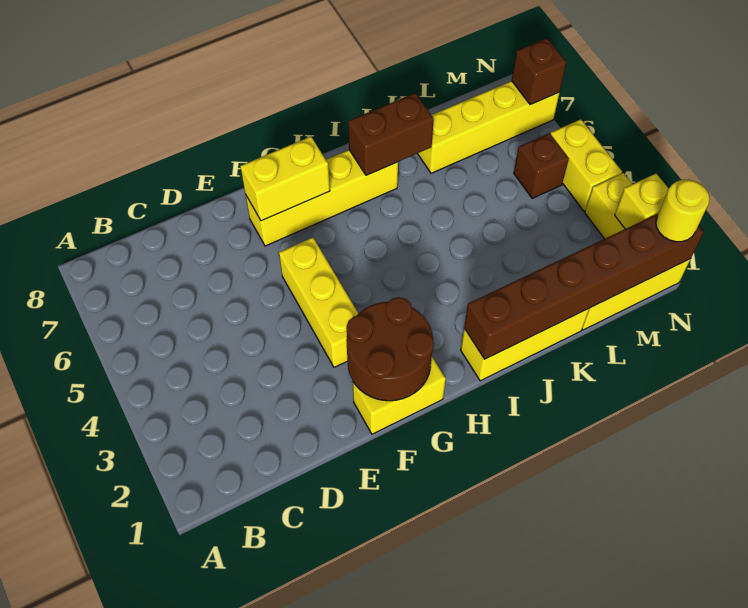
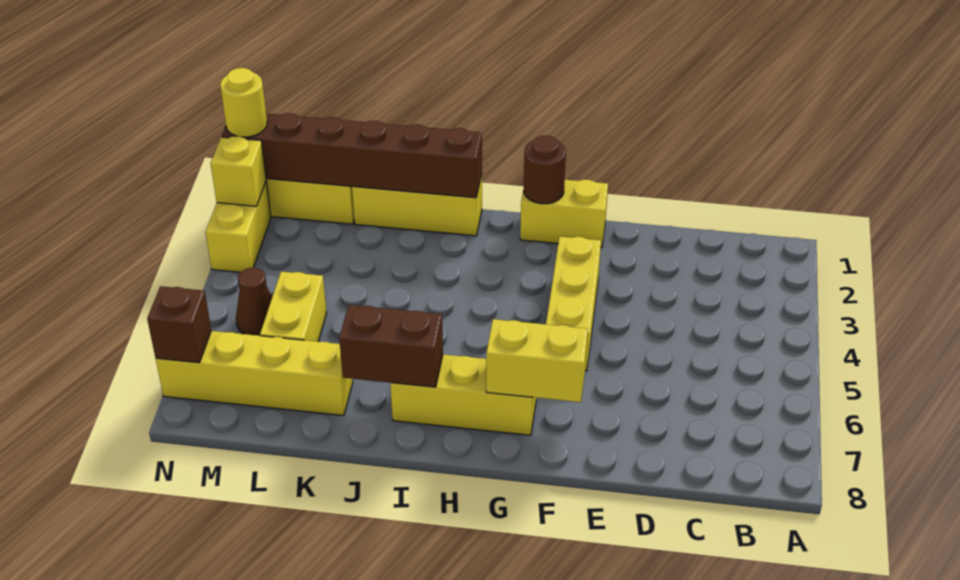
brown round brick F1:G2 level 2 -> brown round brick G1 level 2
yellow brick F7:I7 level 1 -> yellow brick G7:I7 level 1
brown brick M5 level 1 -> brown cone M5 level 1
yellow brick N4:N5 level 1 -> yellow brick L5:L6 level 1

